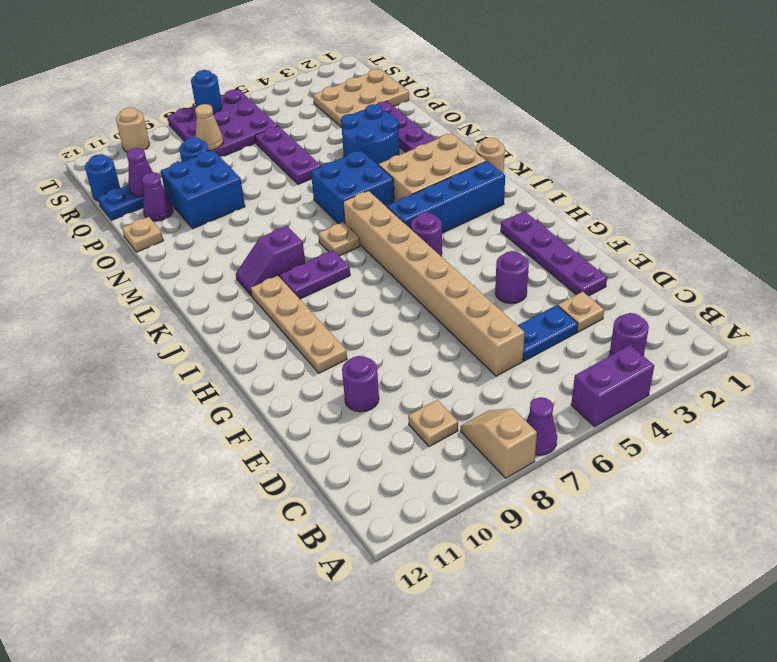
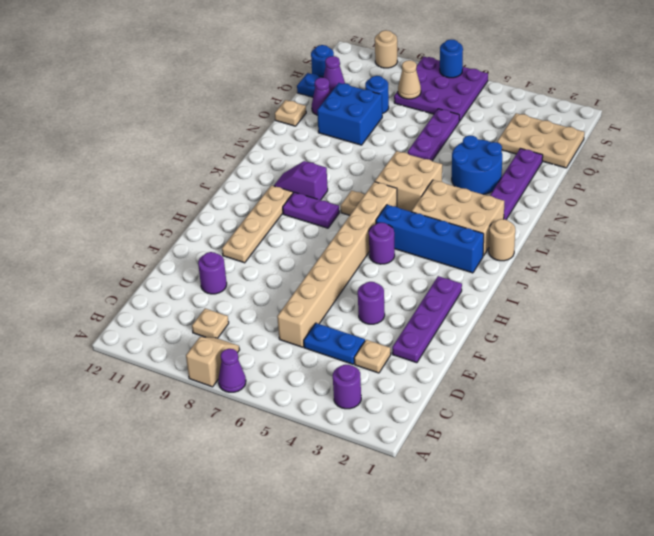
purple brick A4:A5 level 1 -> none
blue brick L5:M6 level 1 -> tan brick L5:M6 level 1

